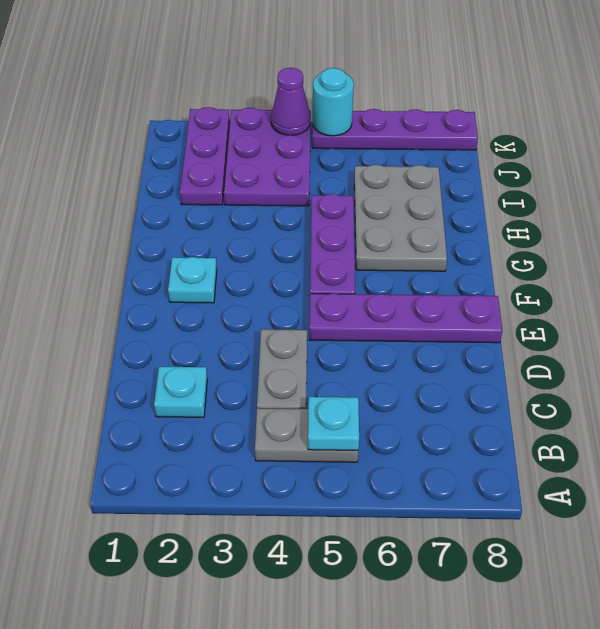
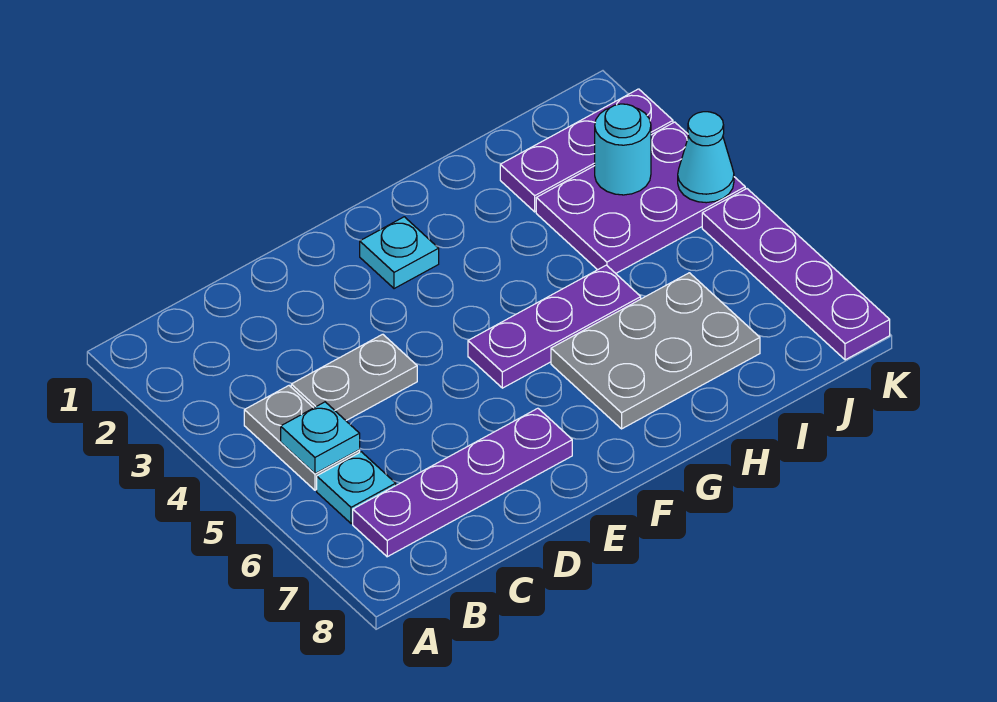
cyan plate C2 level 1 -> cyan plate B6 level 1
purple plate E5:E8 level 1 -> purple plate B7:E7 level 1
purple cone K4 level 2 -> cyan cone K4 level 2
cyan round brick K5 level 2 -> cyan round brick J3 level 2

